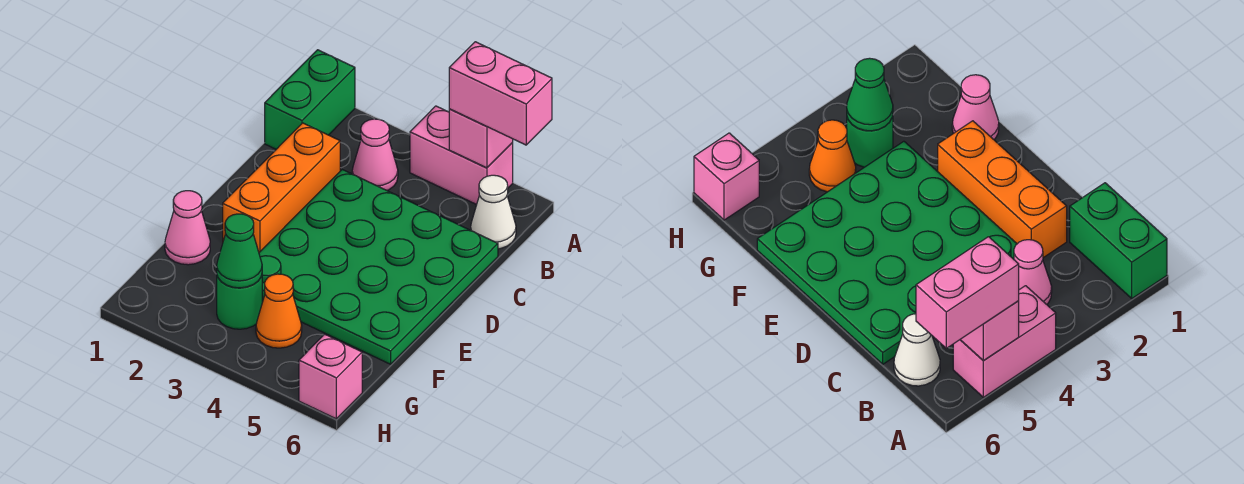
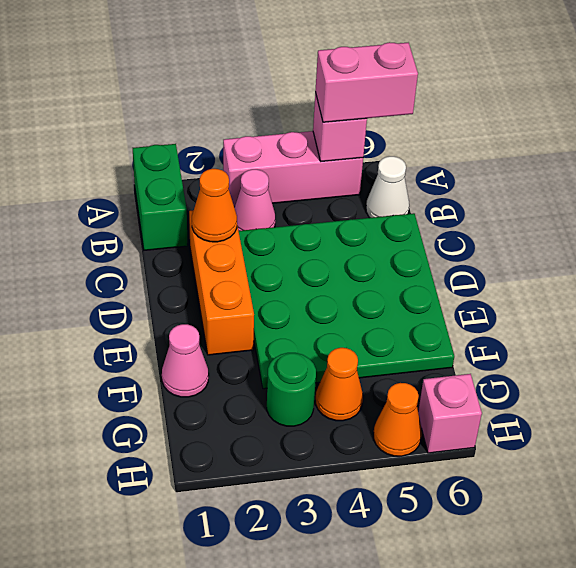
pink brick A4:A5 level 1 -> pink brick A3:A5 level 1
none -> orange cone C2 level 2
green cone G3 level 2 -> none
none -> orange cone H5 level 1

